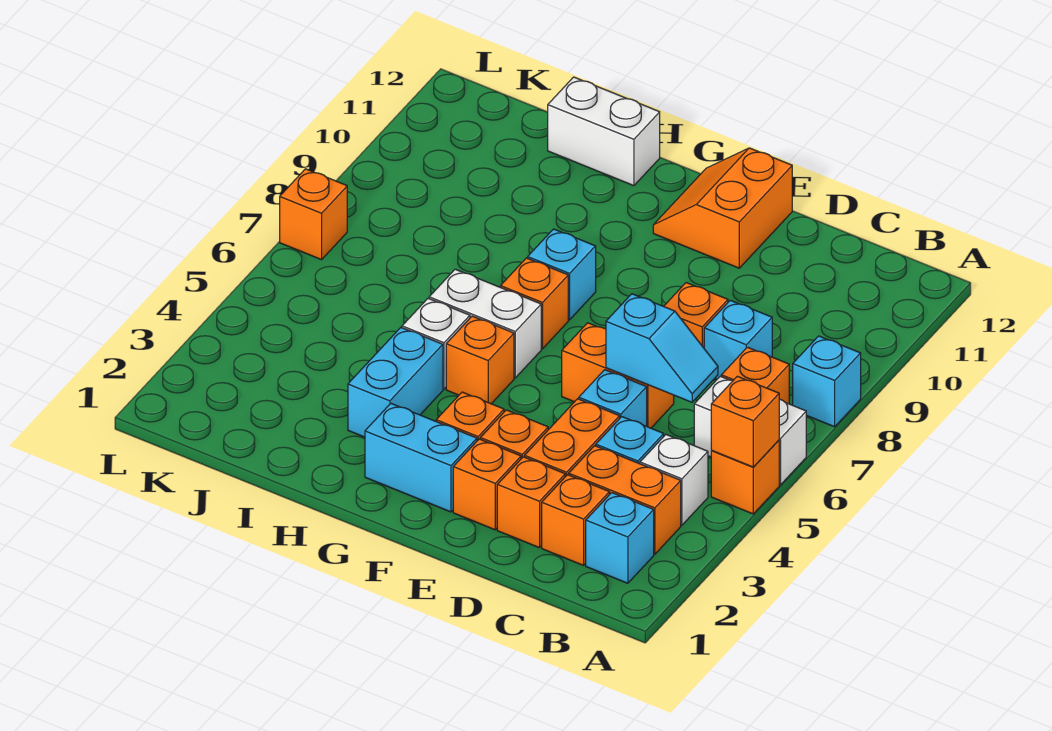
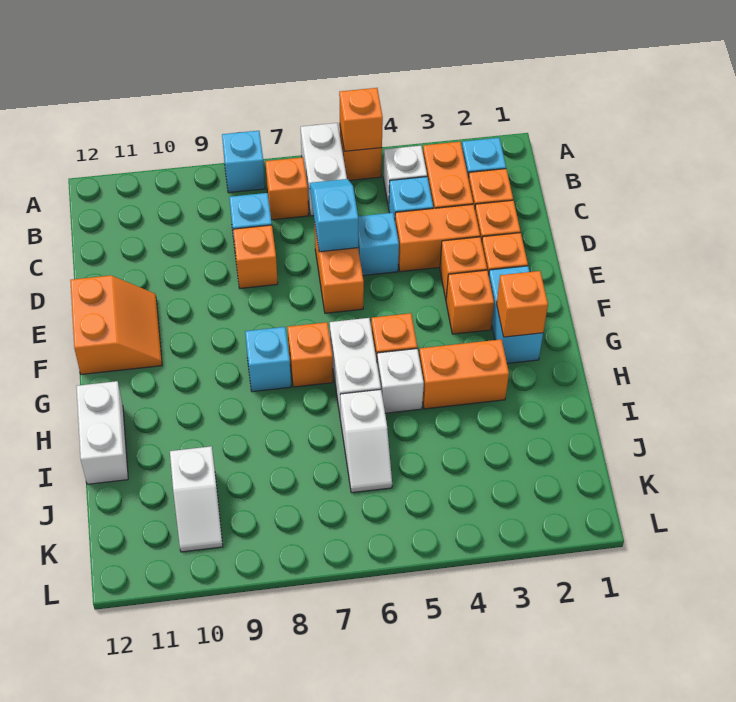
orange slope E11:F12 level 1 top E -> orange slope E11:F12 level 1 top 12
cyan brick H3:H4 level 1 -> orange brick H3:H4 level 1
none -> white slope I6:J6 level 1 top I
none -> white slope J10:K10 level 1 top J
orange brick L7 level 1 -> orange brick G2 level 2

